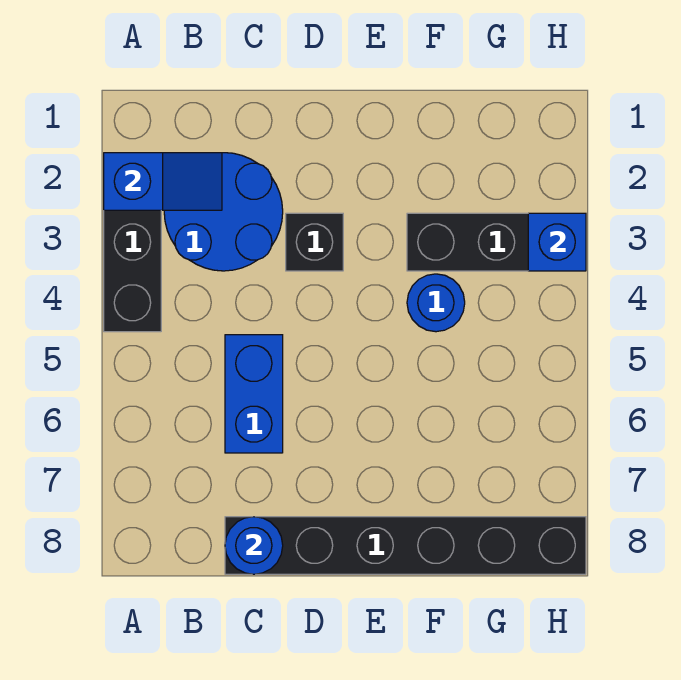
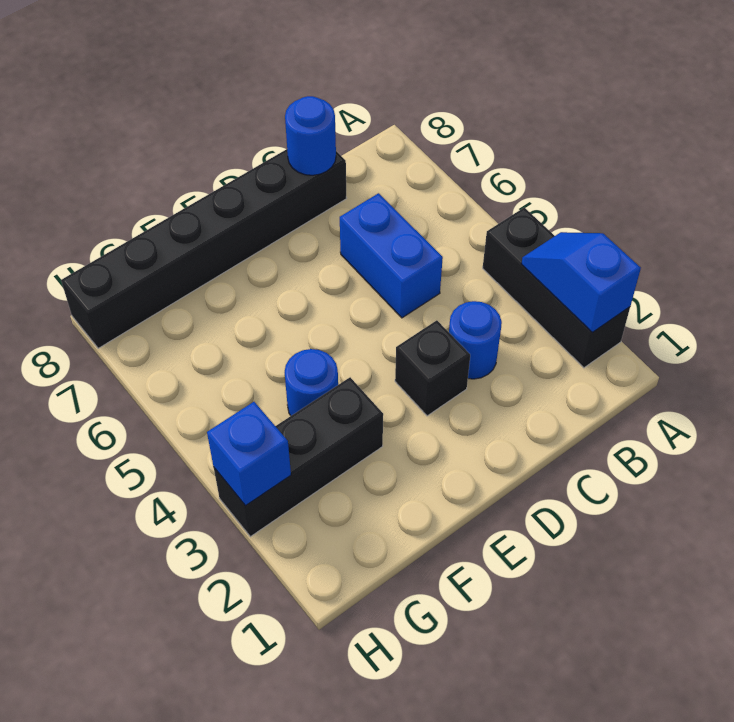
blue slope A2:B2 level 2 top A -> blue slope A2:A3 level 2 top 2
blue round brick B2:C3 level 1 -> blue round brick C3 level 1

